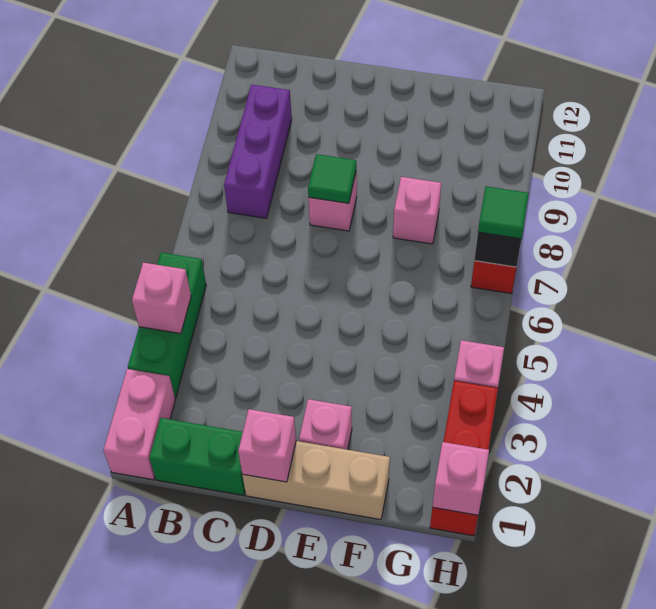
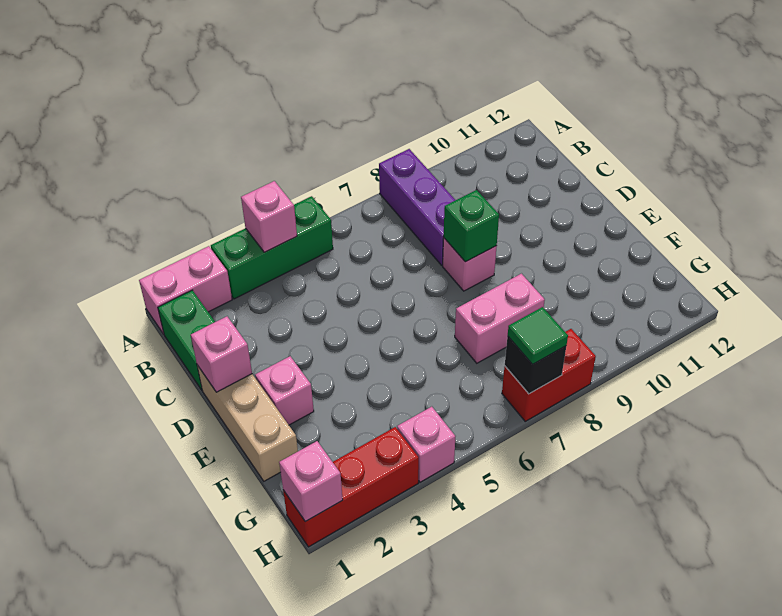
purple brick B8:B10 level 1 -> purple brick A8:C8 level 1
green tile D8 level 2 -> green brick D8 level 2
pink brick F8 level 1 -> pink brick F7:F8 level 1

